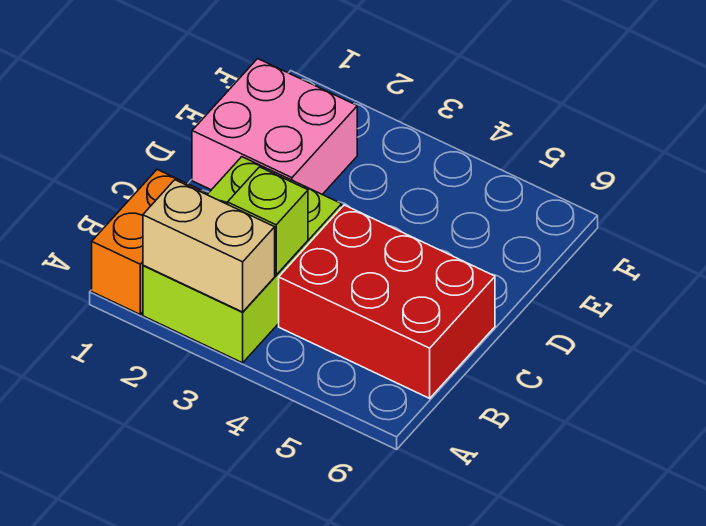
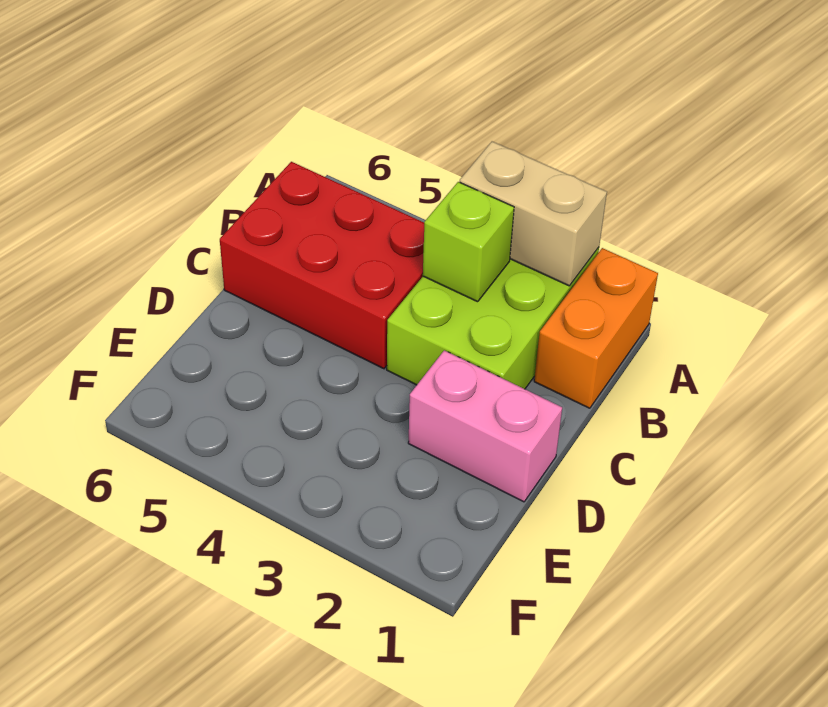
pink brick D1:E2 level 1 -> pink brick D1:D2 level 1

